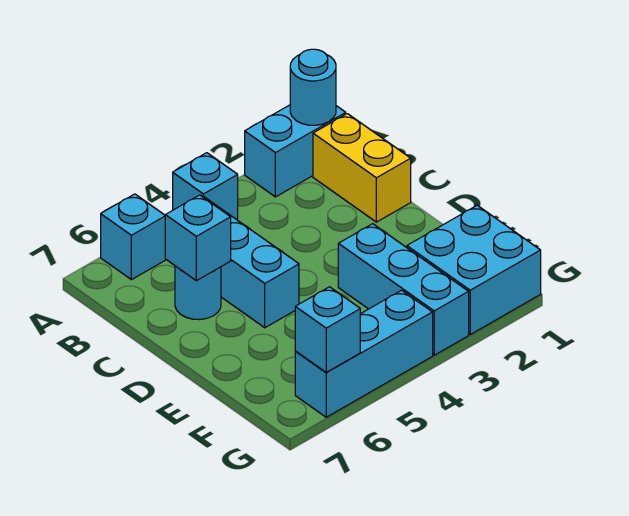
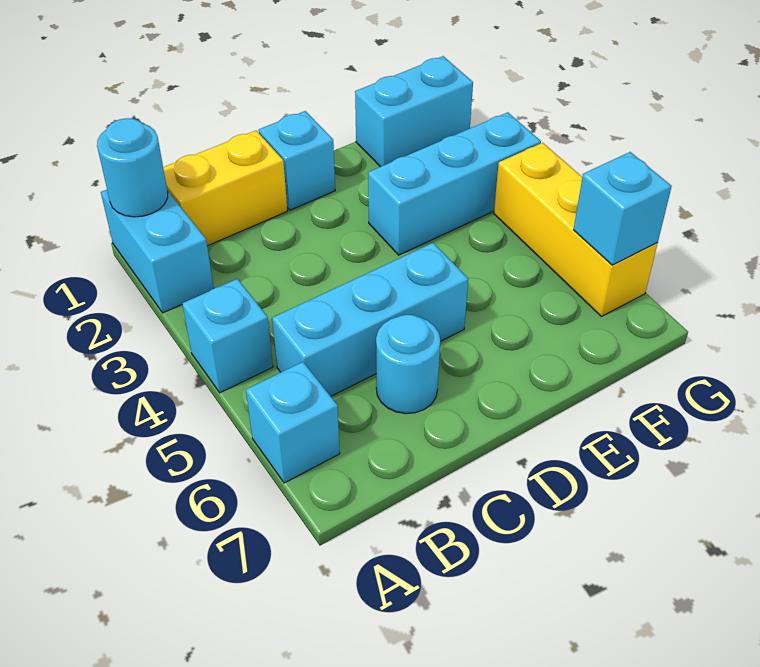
cyan brick C6 level 2 -> cyan brick D1 level 1
cyan brick F1:G2 level 1 -> cyan brick F1:G1 level 1
cyan brick G4:G6 level 1 -> yellow brick G4:G6 level 1

